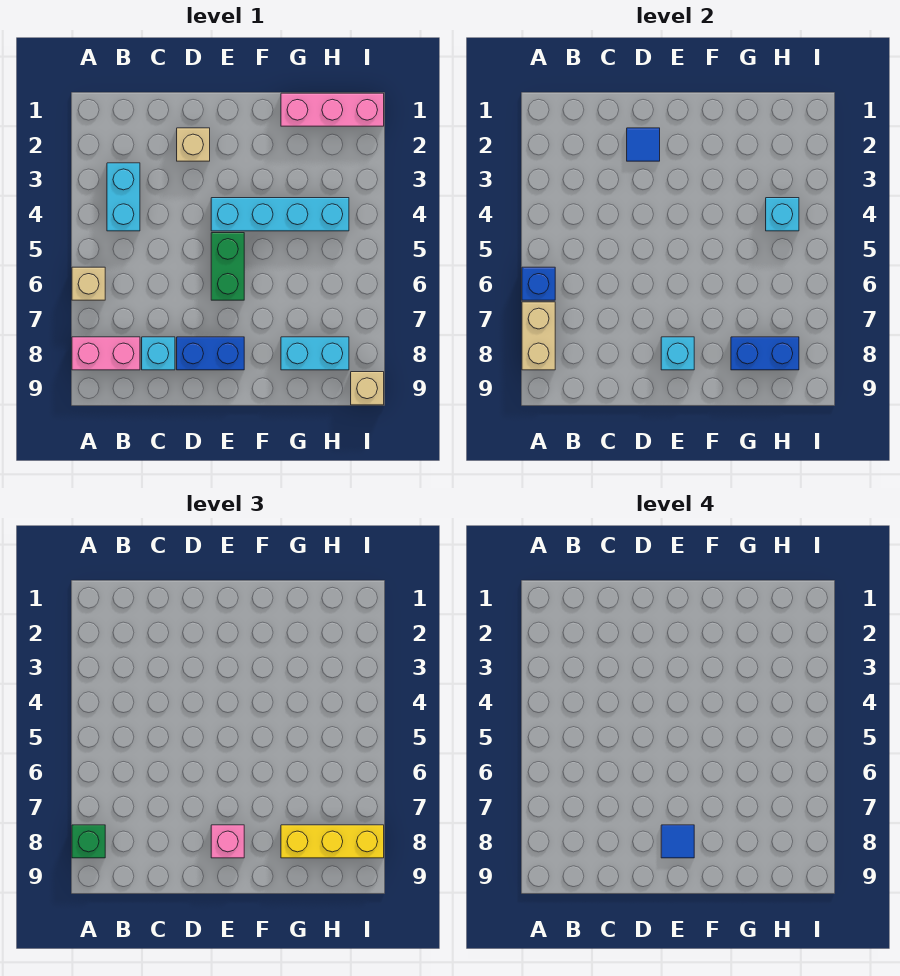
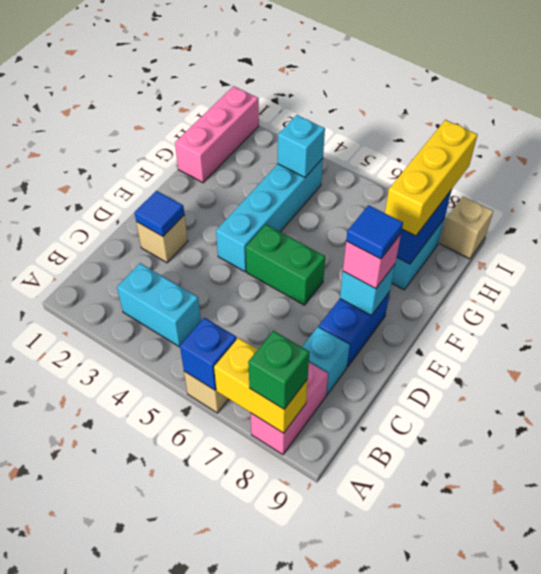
tan brick A7:A8 level 2 -> yellow brick A7:A8 level 2

